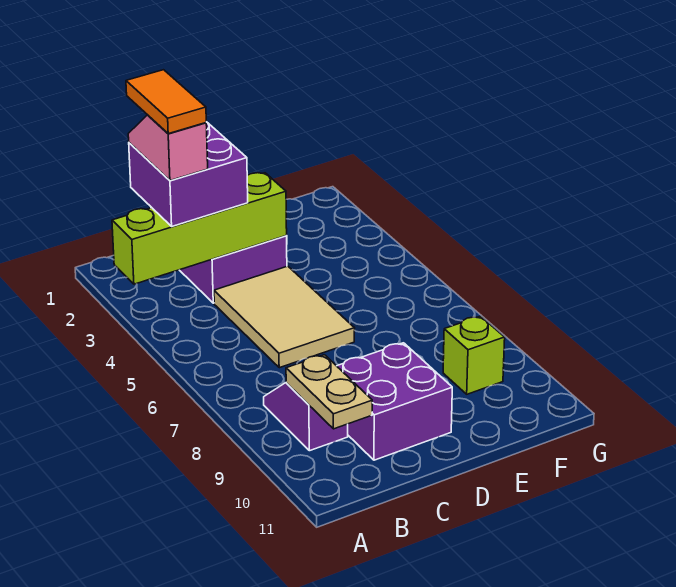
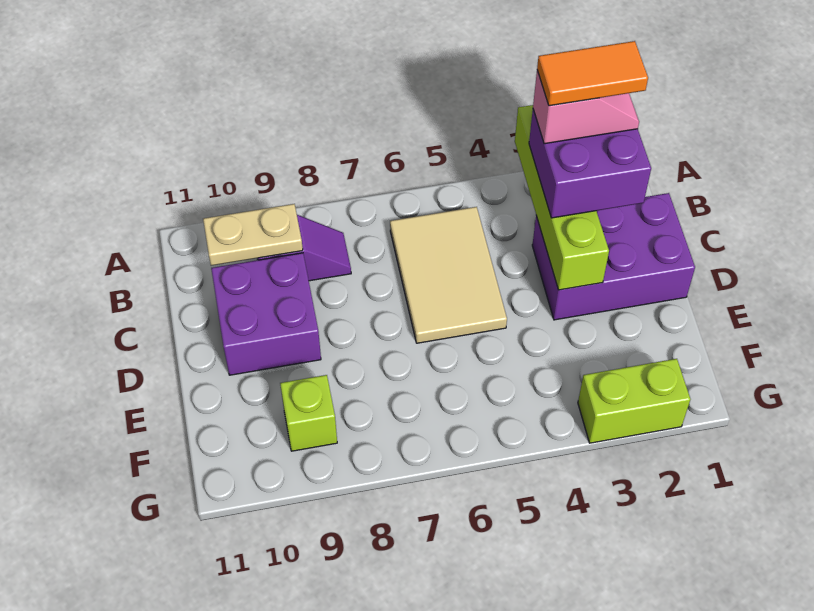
tan tile C4:D6 level 1 -> tan tile B5:D6 level 1
none -> lime brick G2:G3 level 1

